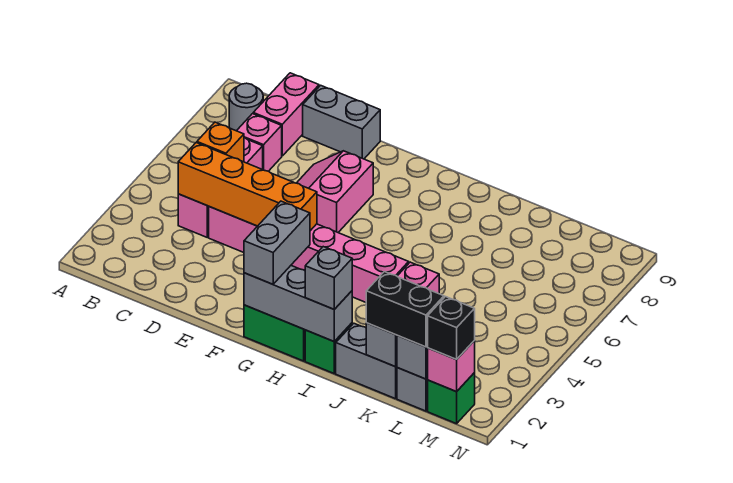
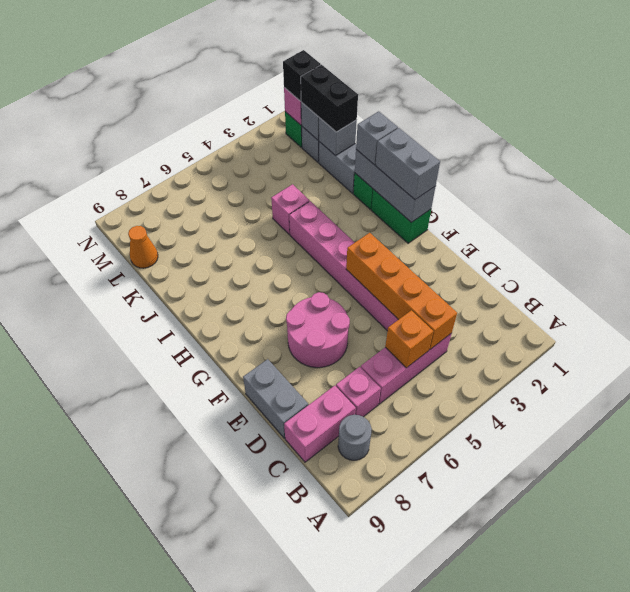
pink slope E6:F7 level 1 top F -> pink round brick E6:F7 level 1
grey brick G1:G2 level 3 -> grey brick G1:H1 level 3
none -> orange cone L9 level 1

